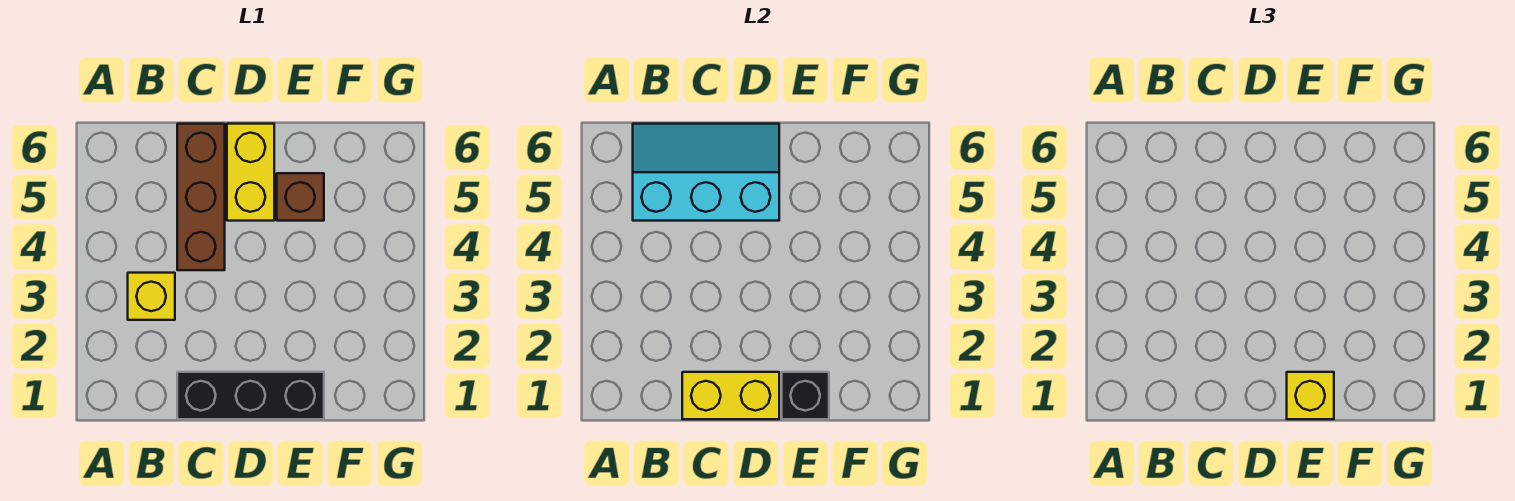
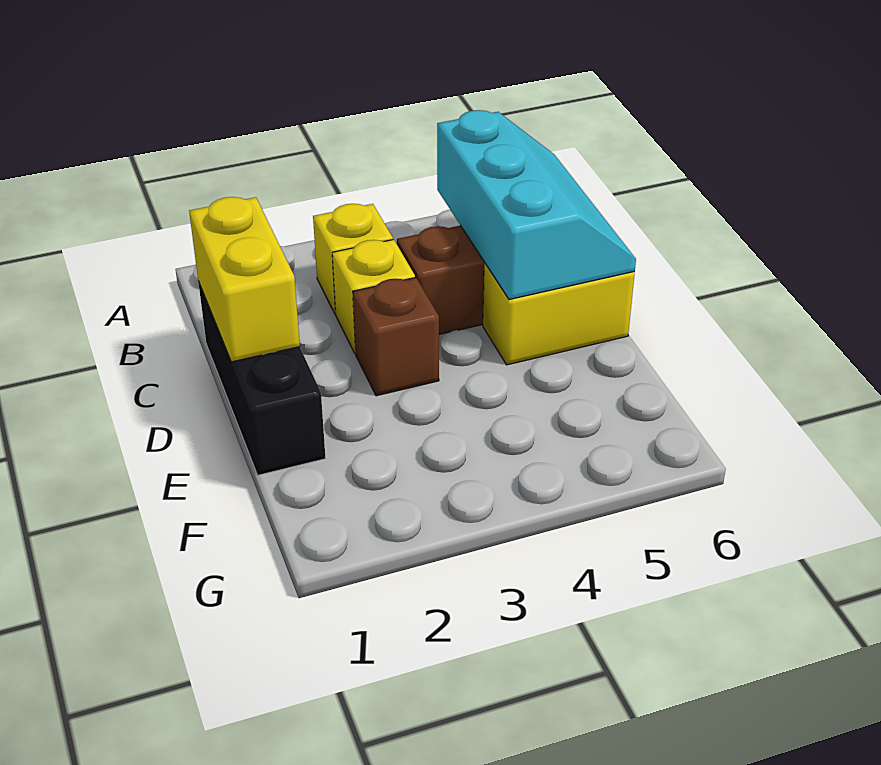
black brick E1 level 2 -> none
yellow brick E1 level 3 -> yellow brick C3 level 1
brown brick E5 level 1 -> brown brick D3 level 1

